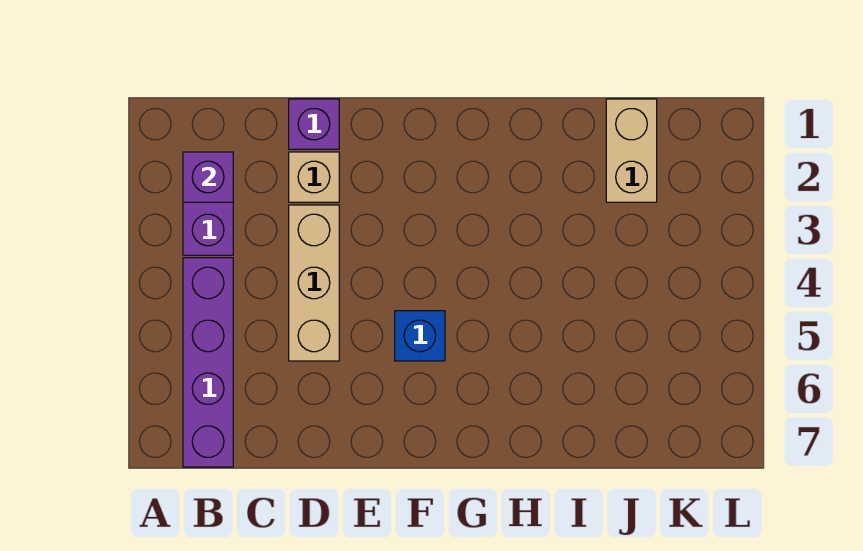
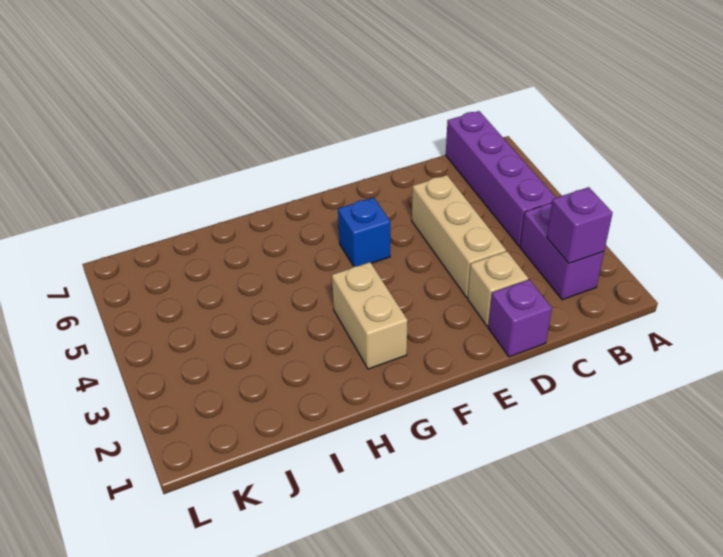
tan brick J1:J2 level 1 -> tan brick G2:G3 level 1

